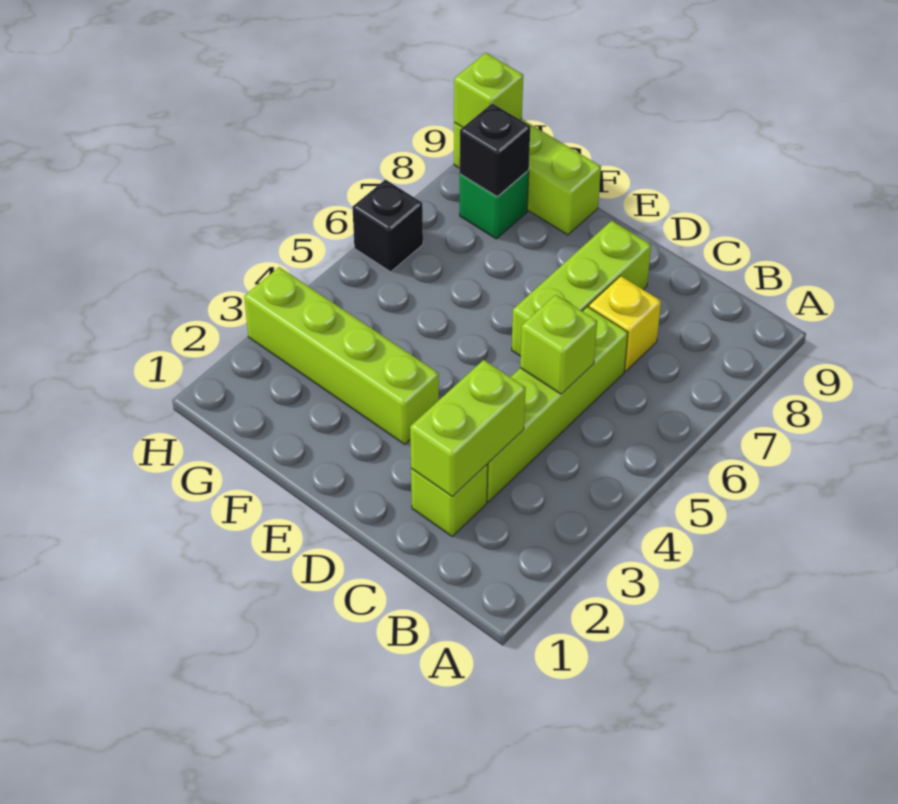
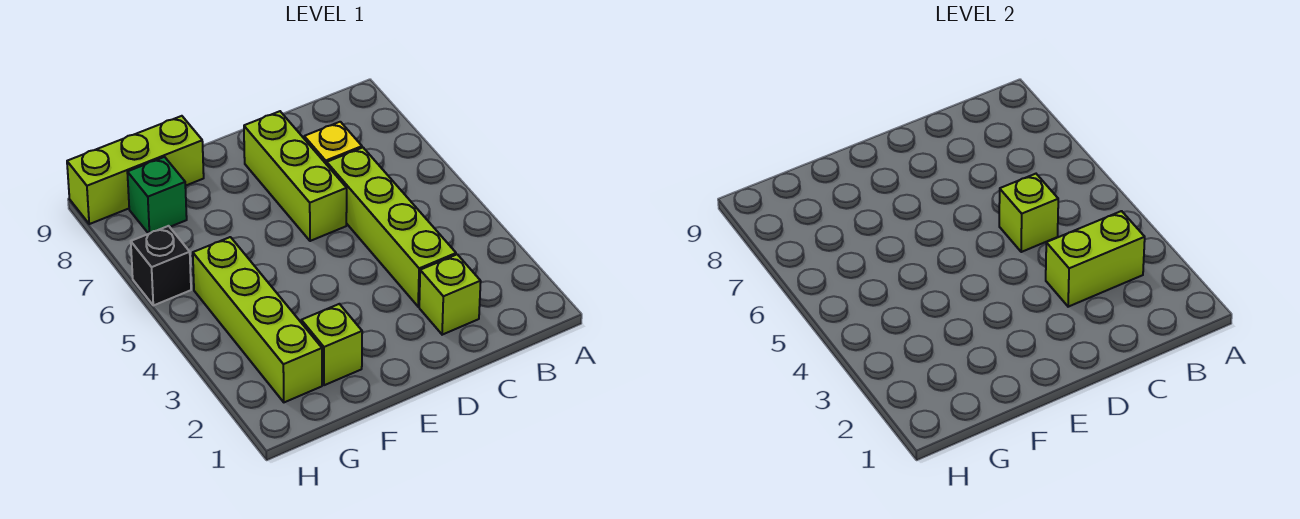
lime brick C2:C3 level 2 -> lime brick B3:C3 level 2
lime brick E3:H3 level 1 -> lime brick G2:G5 level 1
black brick G8 level 2 -> none
lime brick H9 level 2 -> lime brick F2 level 1

